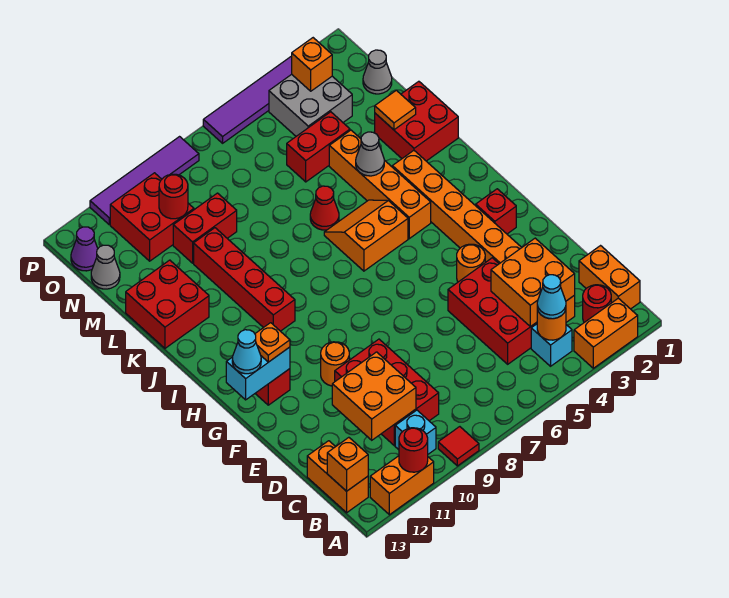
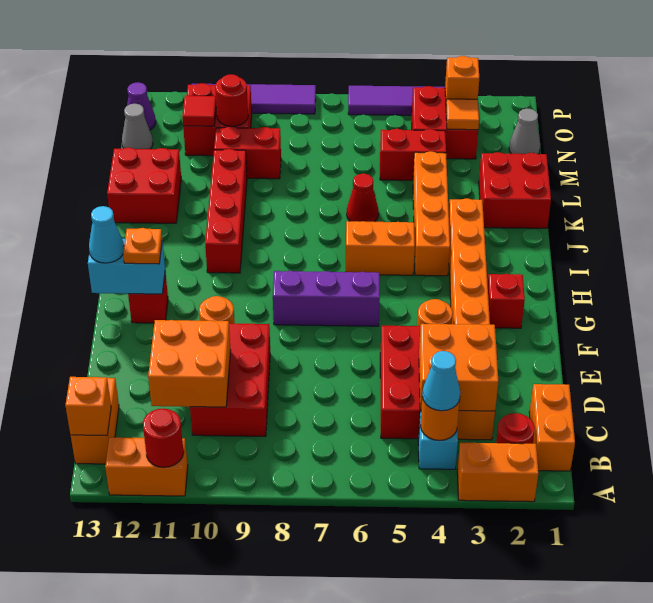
red tile A9 level 1 -> red tile N11 level 2
cyan brick B10 level 1 -> none
none -> purple brick G6:G8 level 1
grey cone K4 level 2 -> none
orange tile L2 level 2 -> orange tile N3 level 2
grey brick N3:O4 level 1 -> red brick N3:O4 level 1

